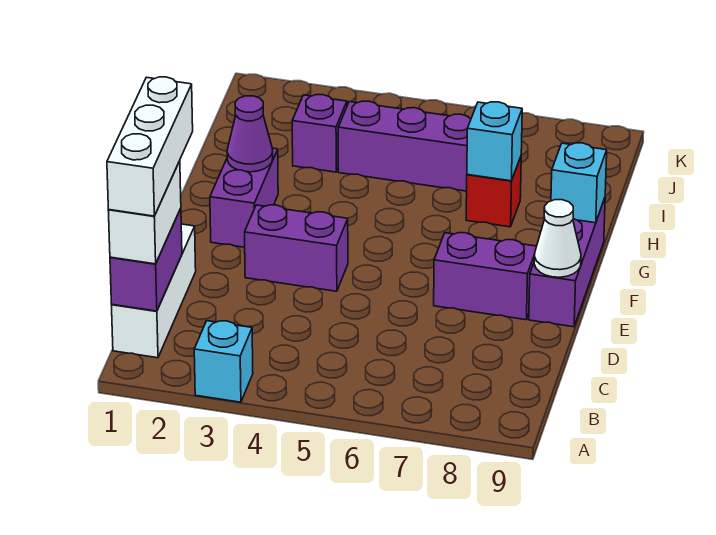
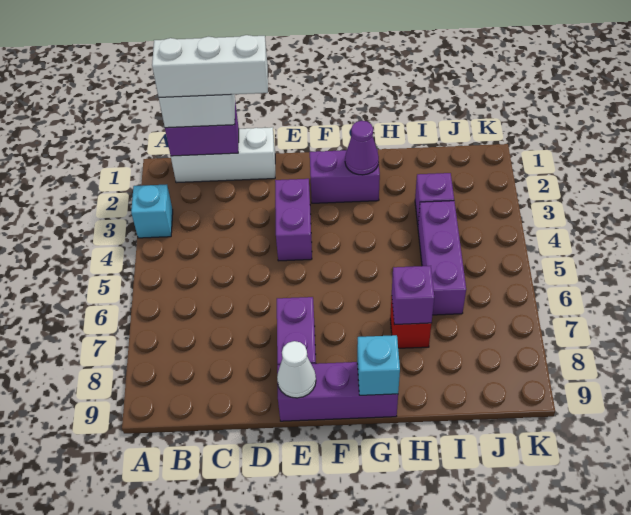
cyan brick H7 level 2 -> purple brick H7 level 2

